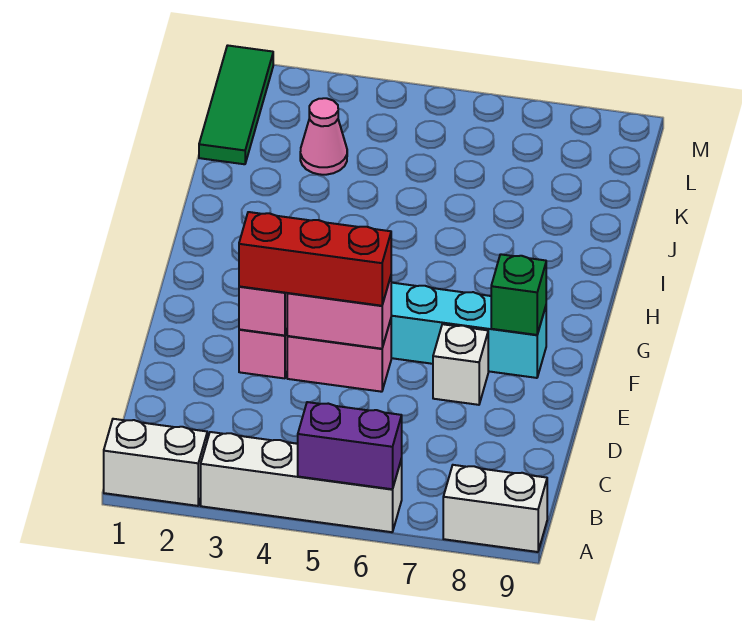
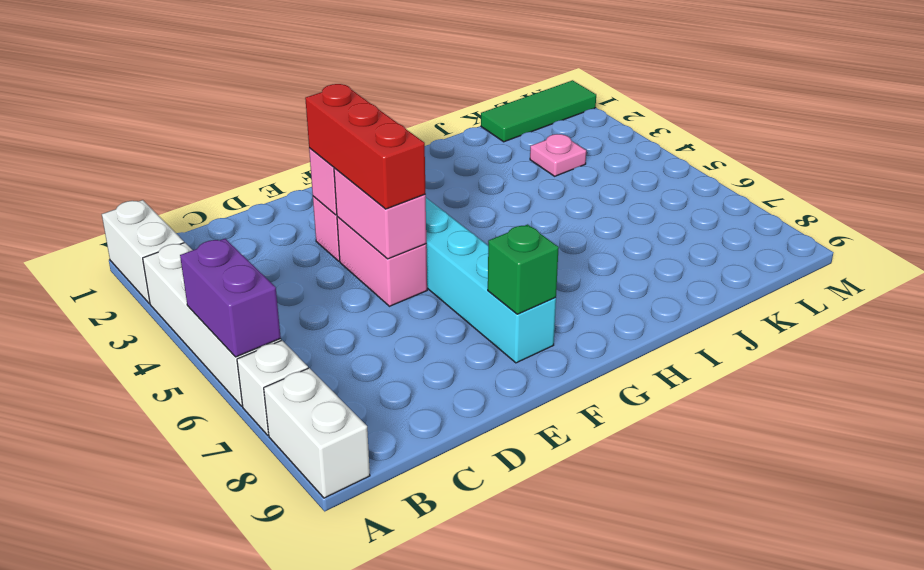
white brick E7 level 1 -> white brick A7 level 1
pink cone K3 level 1 -> pink plate K3 level 1

